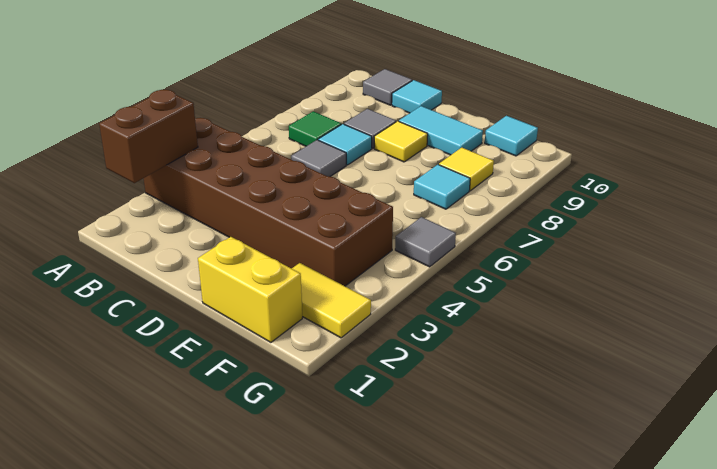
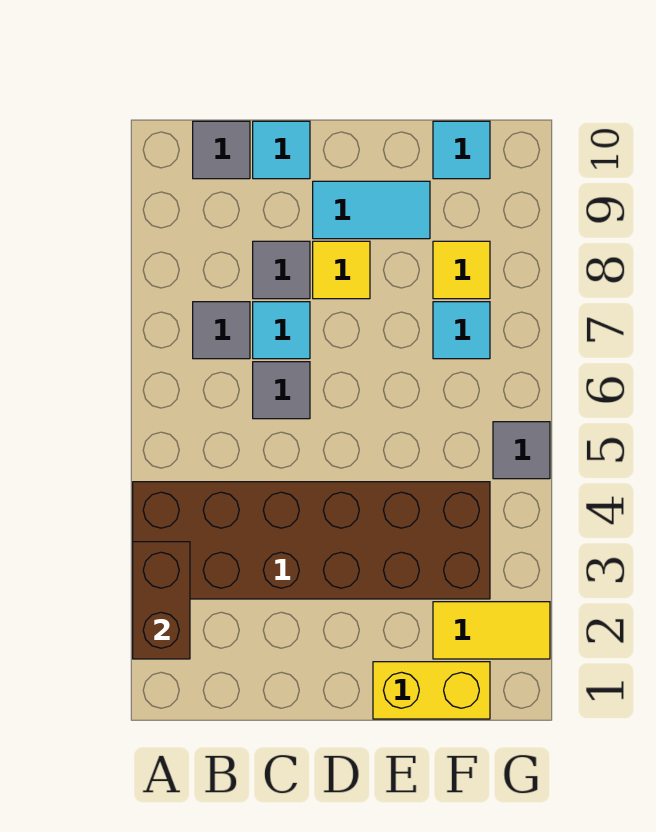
green tile B7 level 1 -> grey tile B7 level 1

